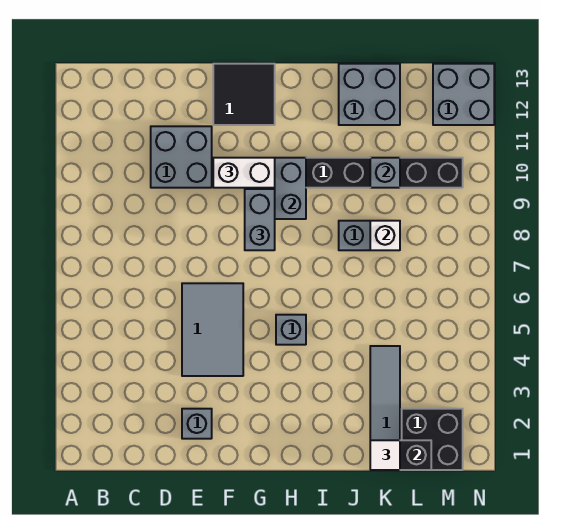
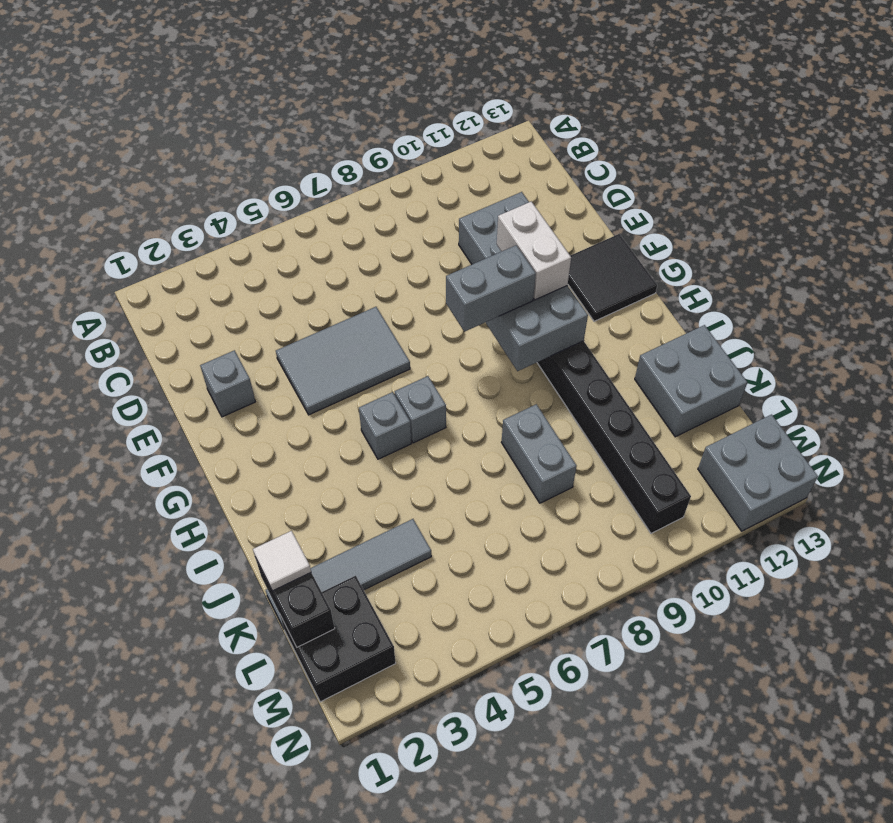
white brick K8 level 2 -> none
grey brick K10 level 2 -> grey brick H6 level 1

